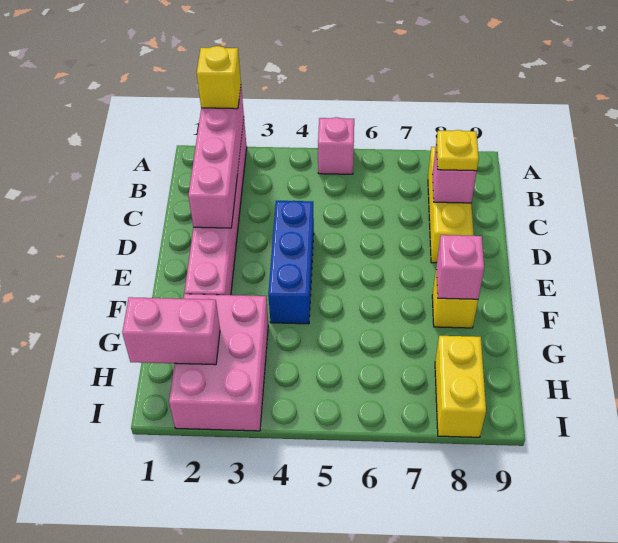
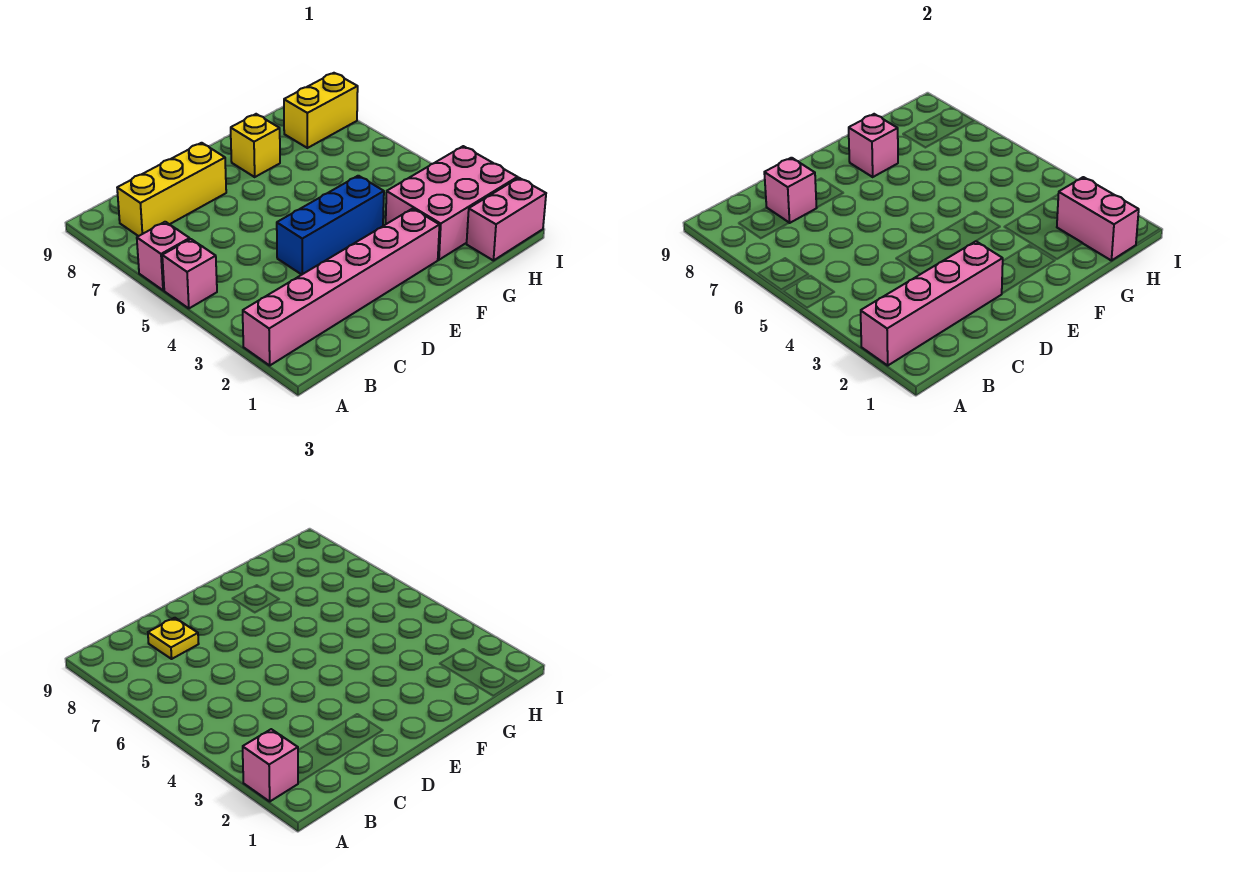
yellow brick A2 level 3 -> pink brick A2 level 3
none -> pink brick A6 level 1
none -> pink brick H1:I1 level 1

